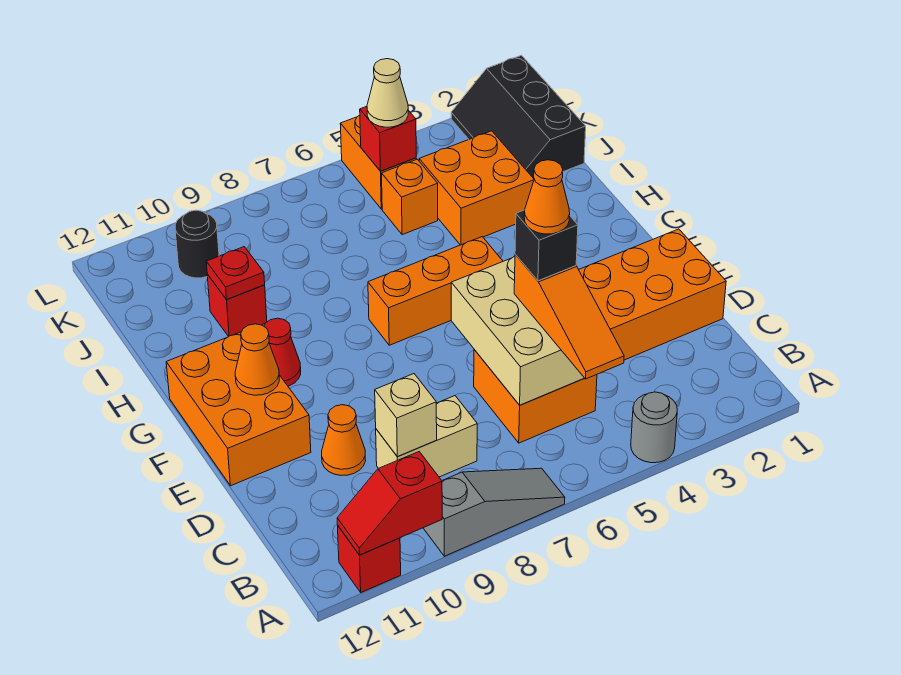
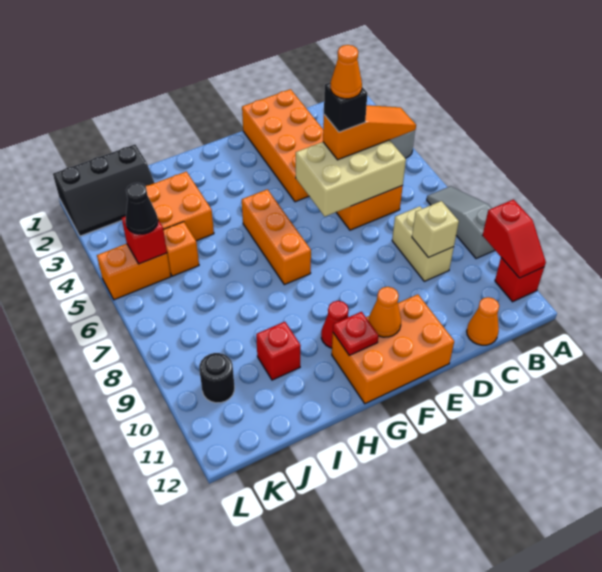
orange cone D10 level 1 -> orange cone C12 level 1
red plate I10 level 2 -> red plate G11 level 2
tan cone K5 level 3 -> black cone K5 level 3

